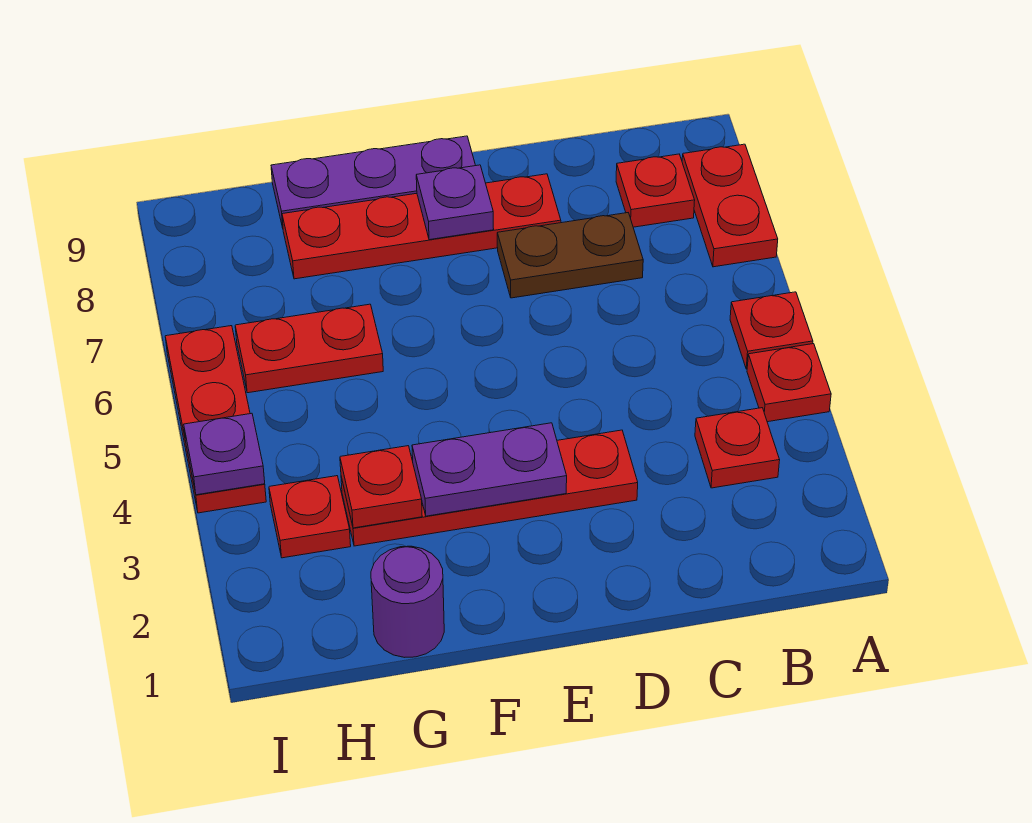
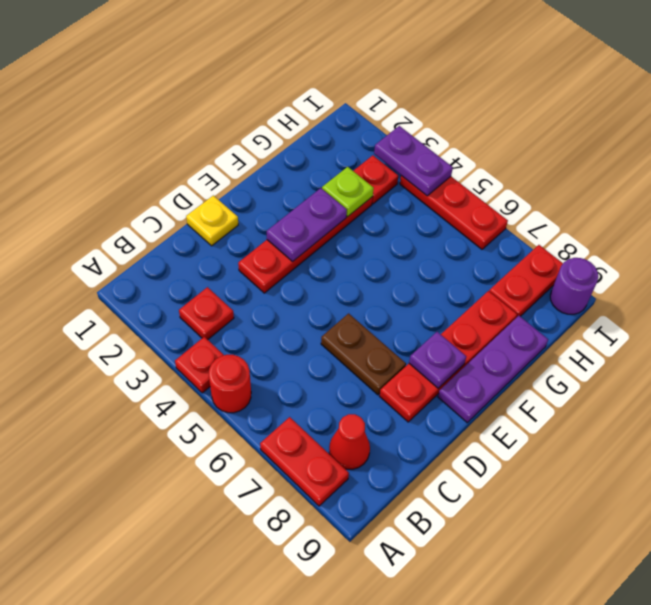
red plate A5 level 1 -> red round brick A5 level 1
red plate B8 level 1 -> red cone B8 level 1
brown plate C7:D7 level 1 -> brown plate D6:D7 level 1
none -> yellow plate D1 level 1
purple round brick G1 level 1 -> purple round brick I9 level 1
red plate G3 level 2 -> lime plate G3 level 2
red plate G6:H6 level 1 -> red plate H8:I8 level 1
purple plate I4 level 2 -> purple plate I3:I4 level 2

